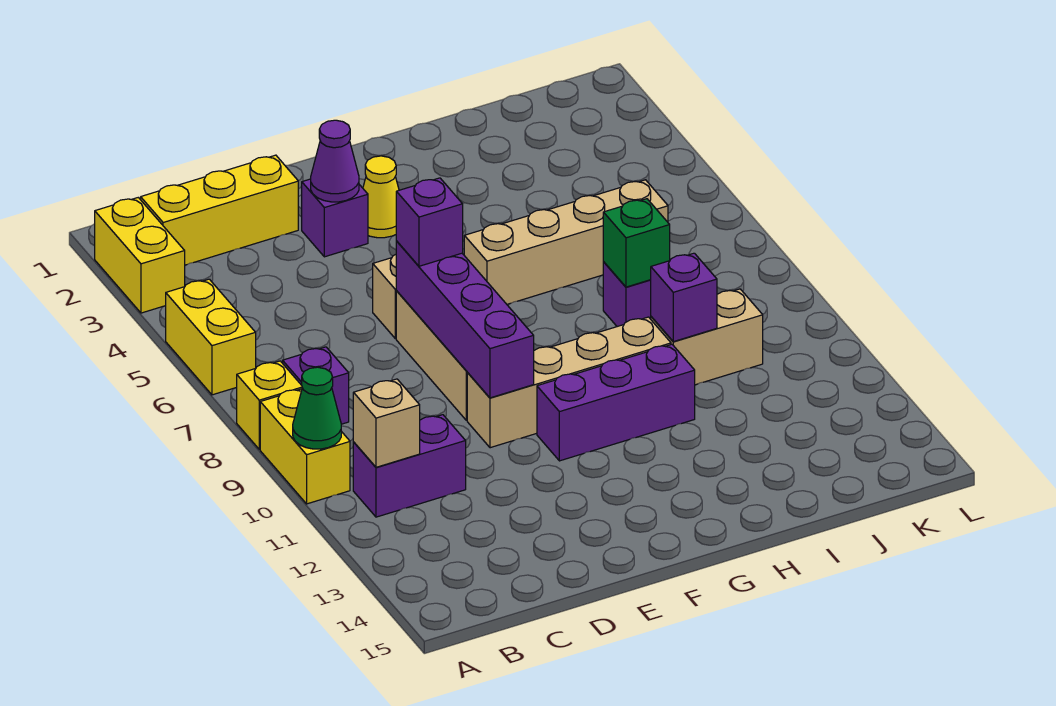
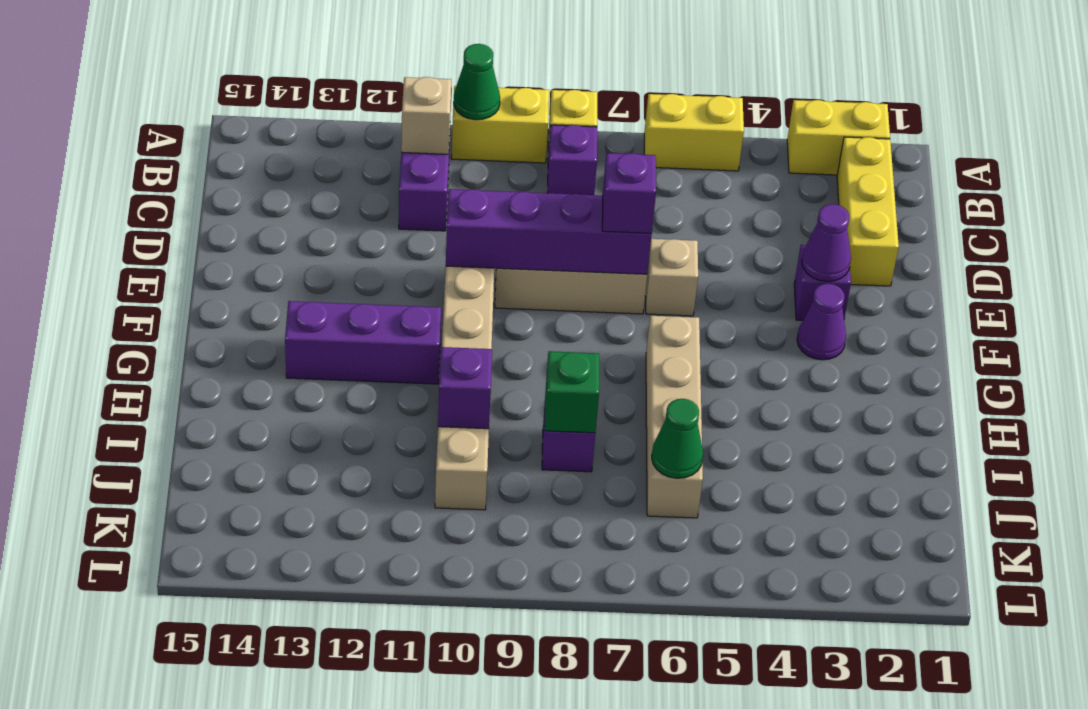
yellow cone F3 level 1 -> purple cone F3 level 1
purple brick F11:H11 level 1 -> purple brick G11:G13 level 1
none -> green cone J6 level 2

